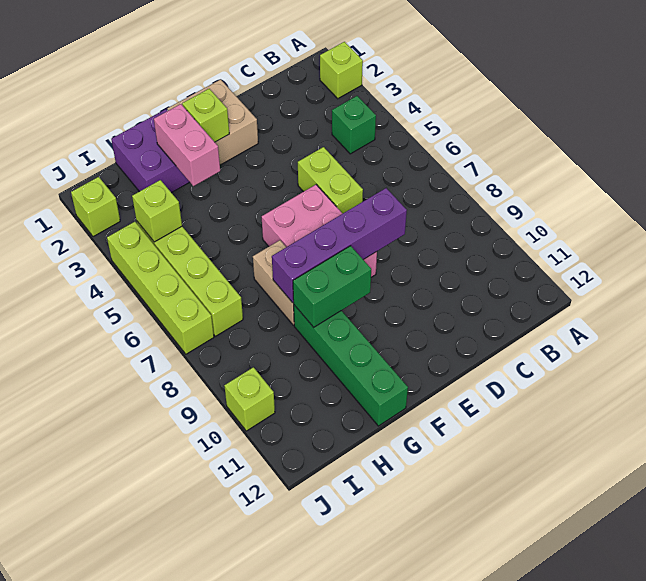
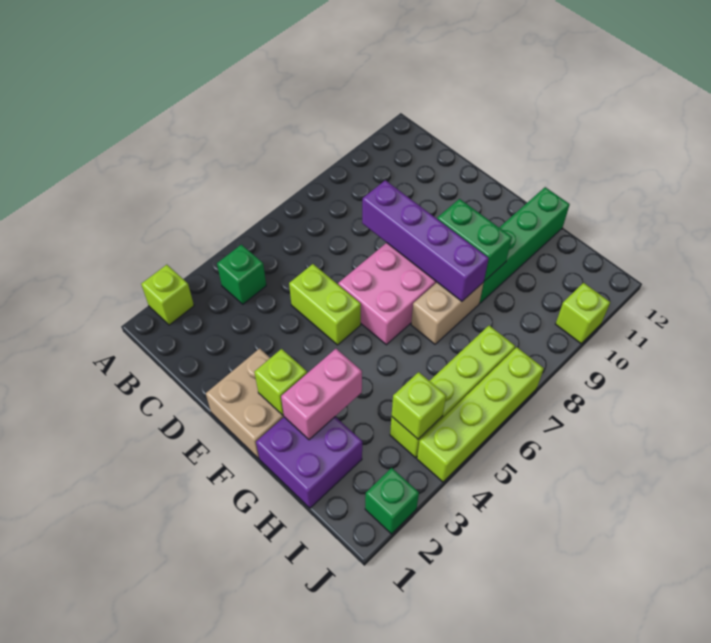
lime brick D5:D6 level 1 -> lime brick D5:E5 level 1
lime brick J2 level 1 -> green brick J2 level 1

